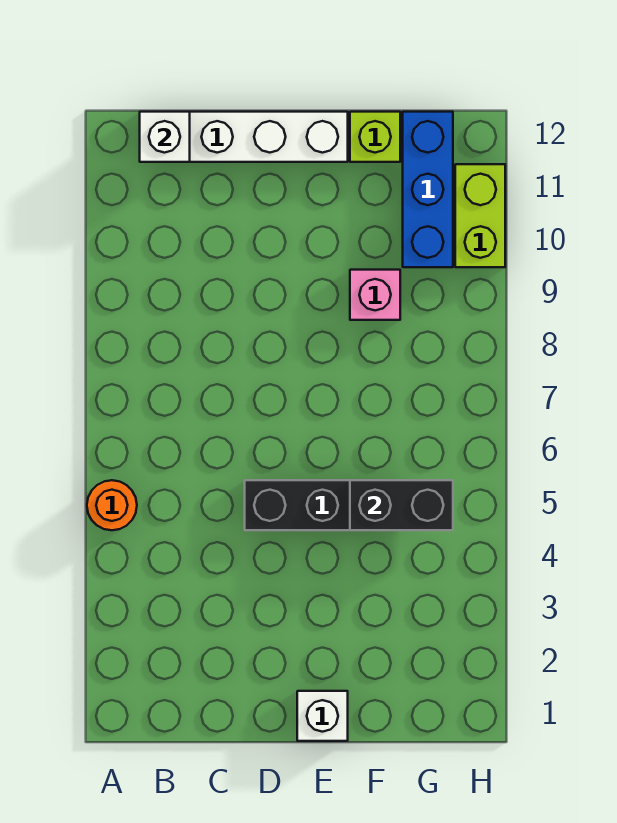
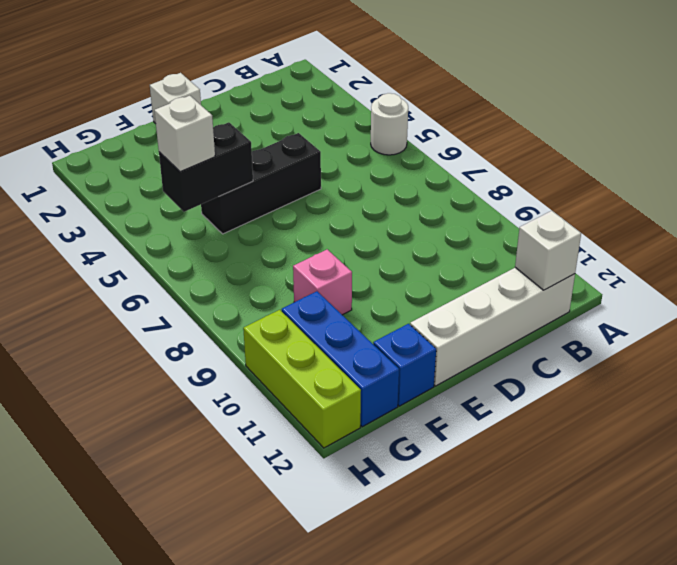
orange round brick A5 level 1 -> white round brick A5 level 1
lime brick F12 level 1 -> blue brick F12 level 1
none -> white brick G5 level 3
lime brick H10:H11 level 1 -> lime brick H10:H12 level 1

